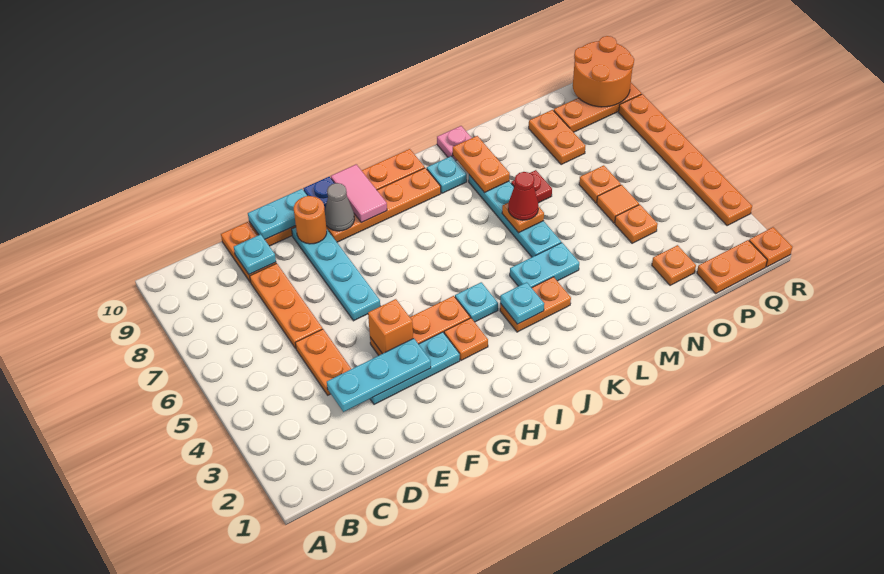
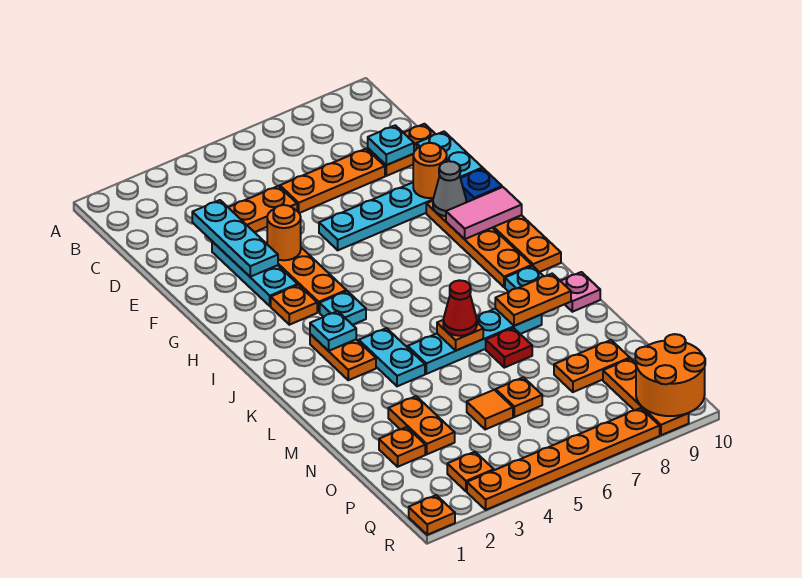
orange brick F4 level 2 -> orange round brick F4 level 2
orange plate O4 level 1 -> orange plate Q3 level 1
orange plate P1:Q1 level 1 -> orange plate N3:O3 level 1

